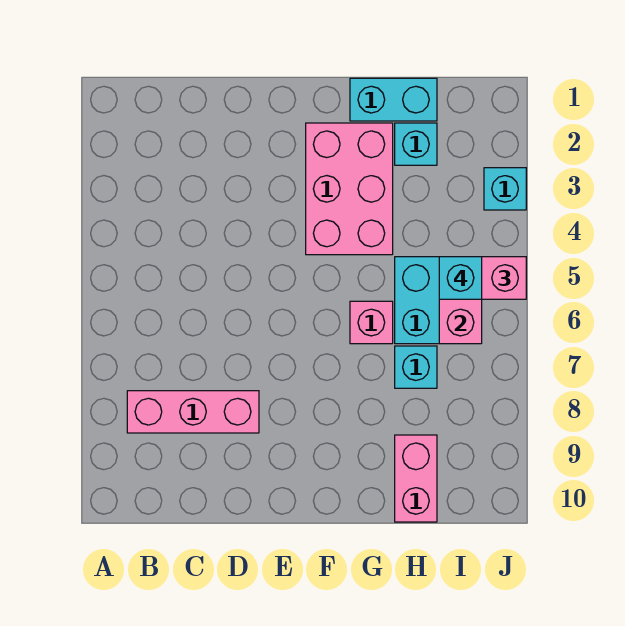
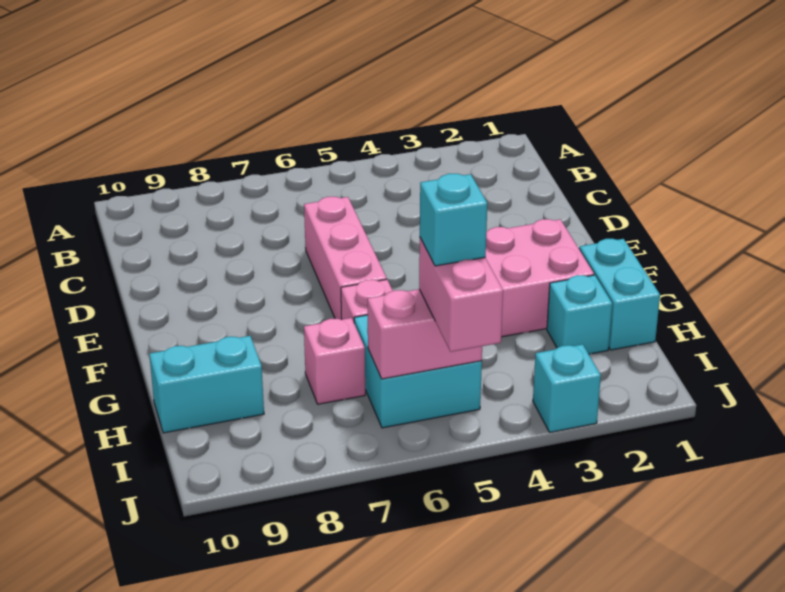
pink brick B8:D8 level 1 -> pink brick D6:F6 level 1
cyan brick H7 level 1 -> pink brick H7 level 1
pink brick H9:H10 level 1 -> cyan brick H9:H10 level 1

